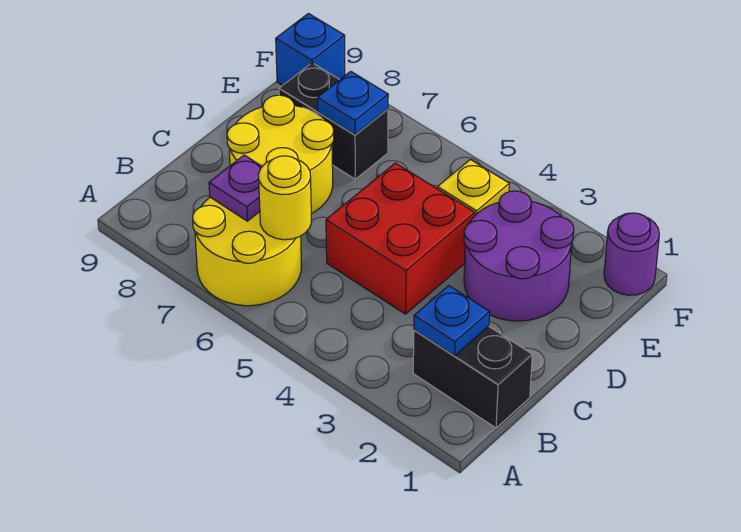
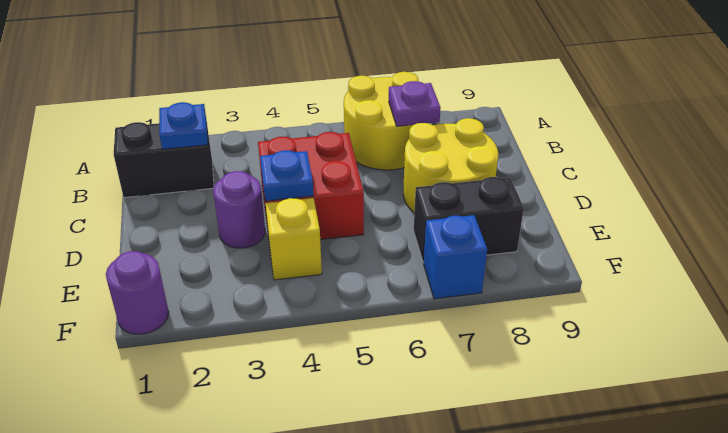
yellow round brick B6 level 2 -> none
purple round brick D2:E3 level 1 -> purple round brick D3 level 1
blue plate E7 level 2 -> blue plate D4 level 2
blue brick F9 level 1 -> blue brick F7 level 1

